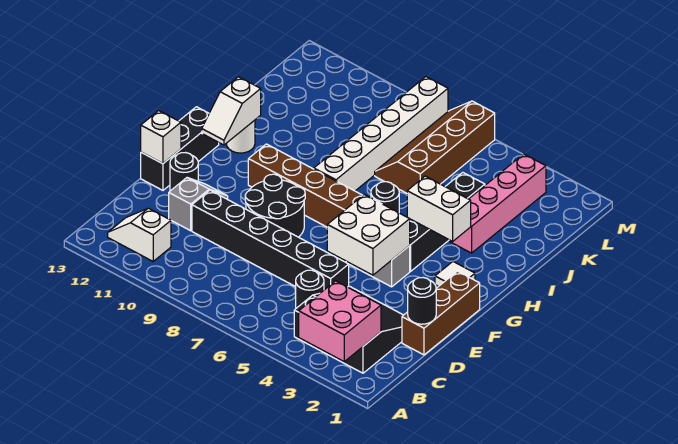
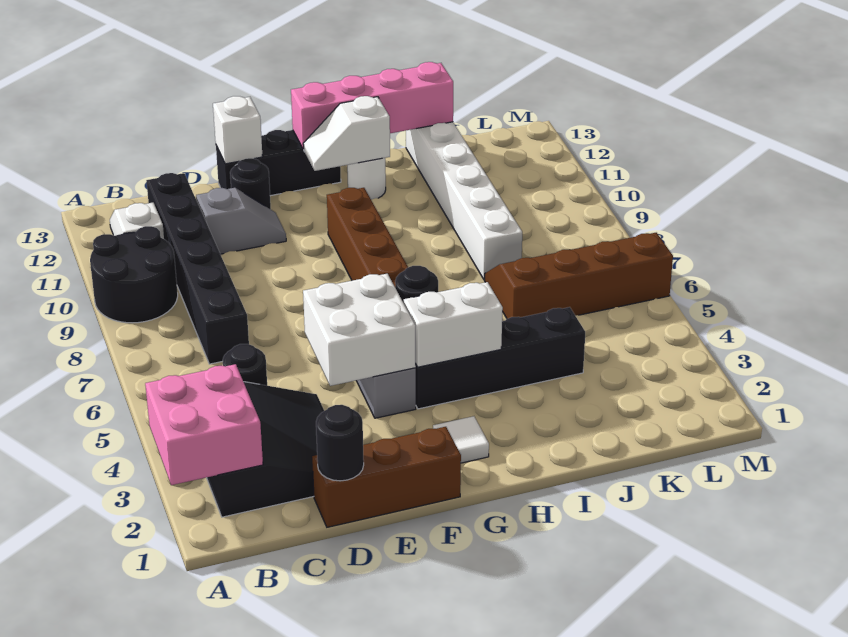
black brick D5:D10 level 1 -> black brick C7:C12 level 1
black round brick E8:F9 level 1 -> black round brick A9:B10 level 1
white brick H3:H4 level 2 -> white brick G4:H4 level 2
white brick H8:M8 level 1 -> white brick J8:J13 level 1
pink brick I3:L3 level 1 -> pink brick G13:J13 level 2

